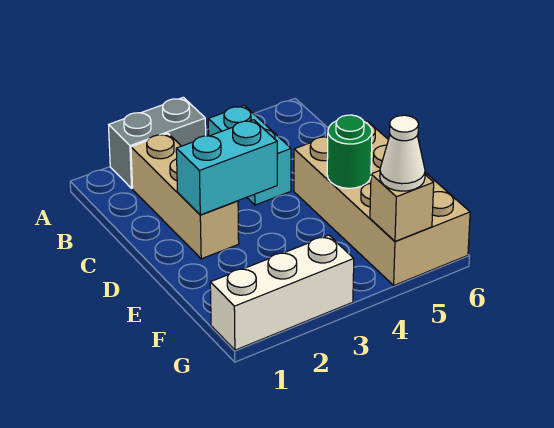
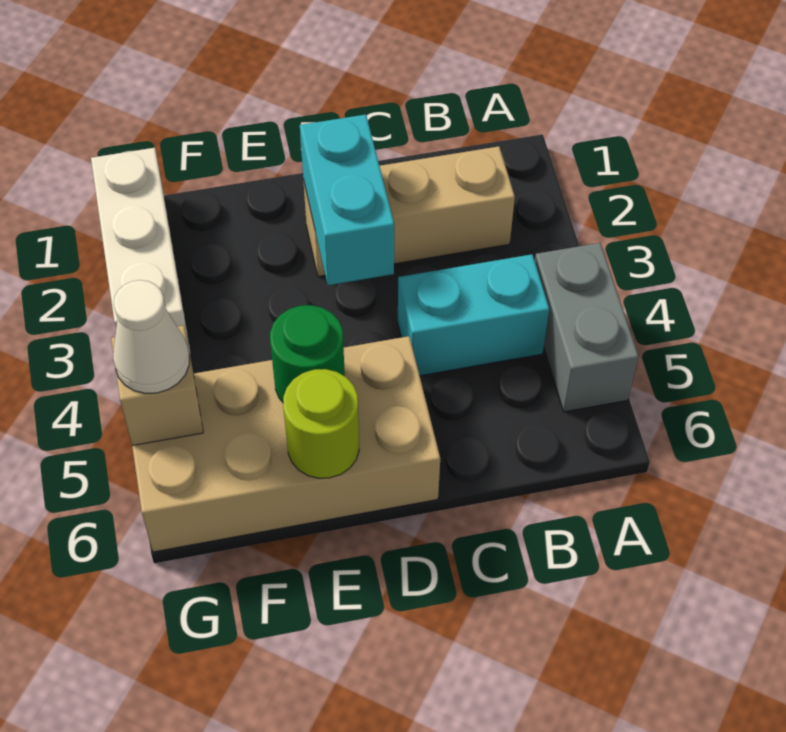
grey brick A2:A3 level 1 -> grey brick A4:A5 level 1
none -> lime round brick E6 level 2

